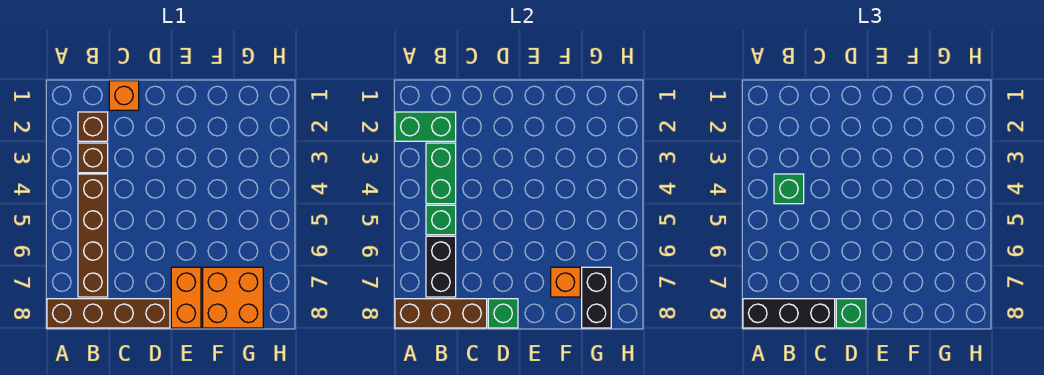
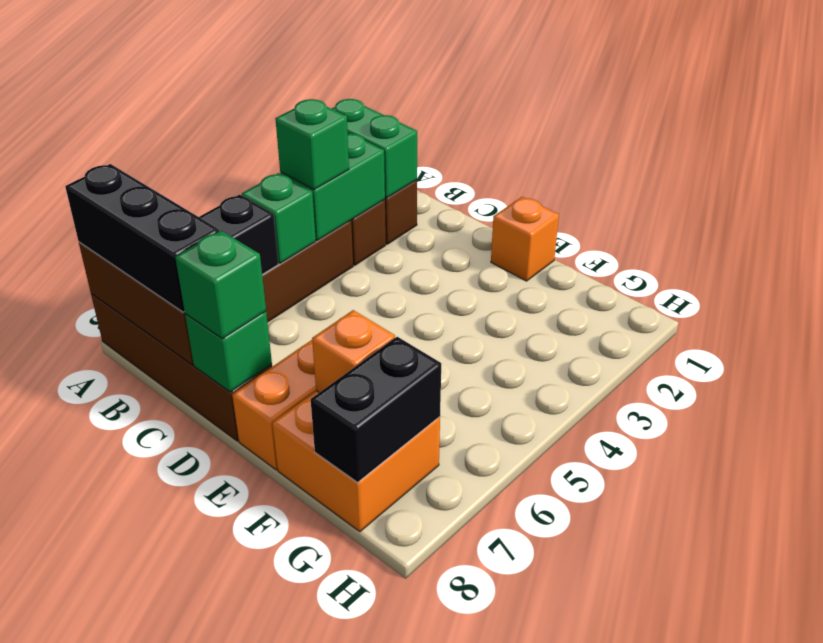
orange brick C1 level 1 -> orange brick E1 level 1

